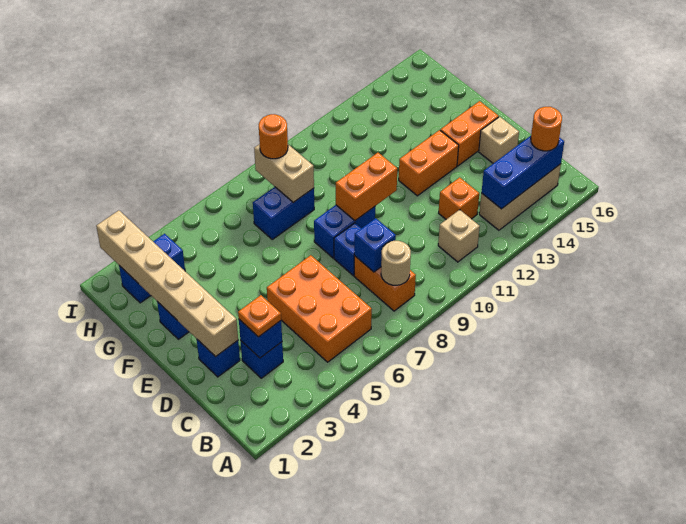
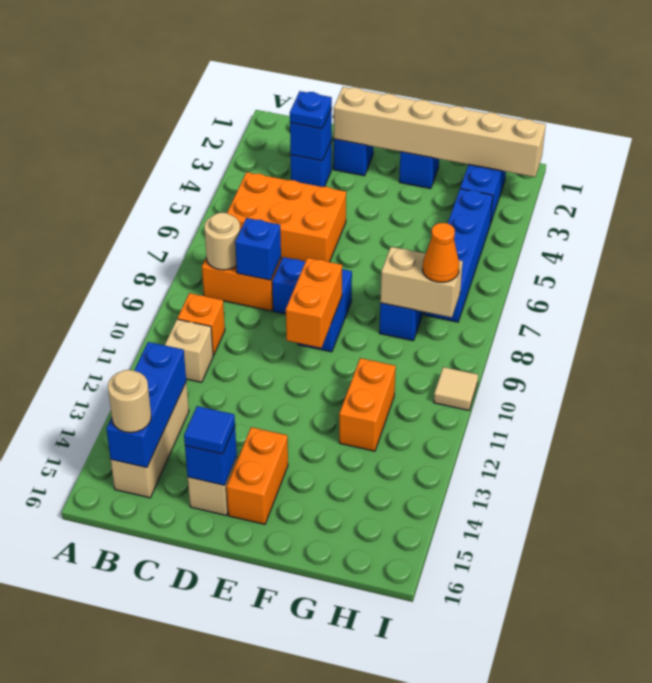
orange round brick B15 level 3 -> tan round brick B15 level 3
orange plate C3 level 3 -> blue plate C3 level 3
orange brick C12 level 1 -> orange brick B10 level 1
none -> blue brick D15 level 2
none -> blue tile D15 level 3
orange brick E12:E13 level 1 -> orange brick G11:G12 level 1
none -> blue brick H4:H7 level 1
orange round brick H8 level 3 -> orange cone H8 level 3
none -> tan tile I10 level 1

